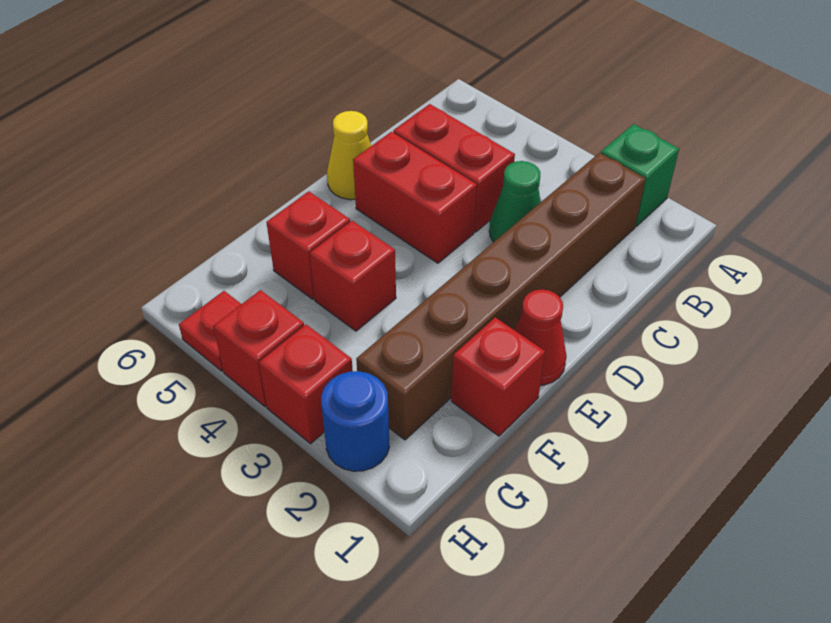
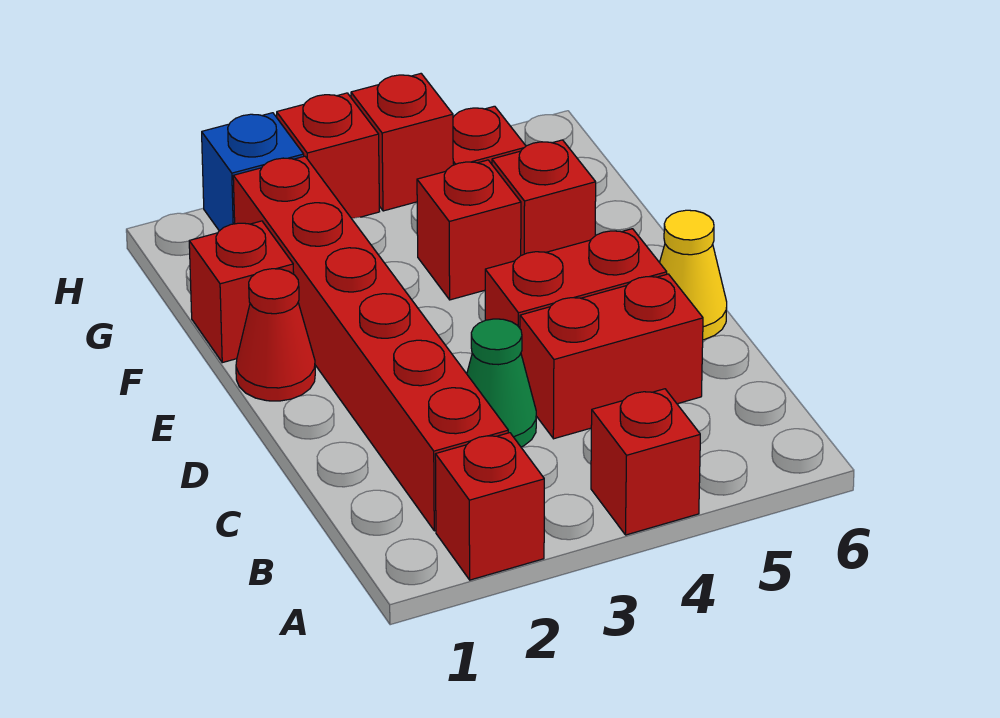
green brick A2 level 1 -> red brick A2 level 1
none -> red brick A4 level 1
brown brick B2:G2 level 1 -> red brick B2:G2 level 1
blue round brick H2 level 1 -> blue brick H2 level 1

